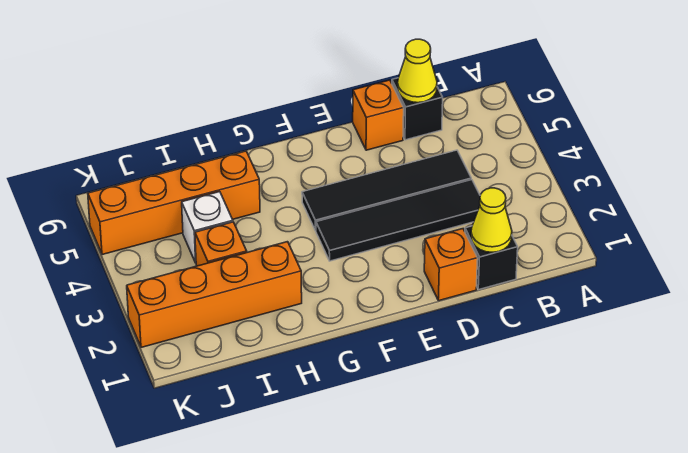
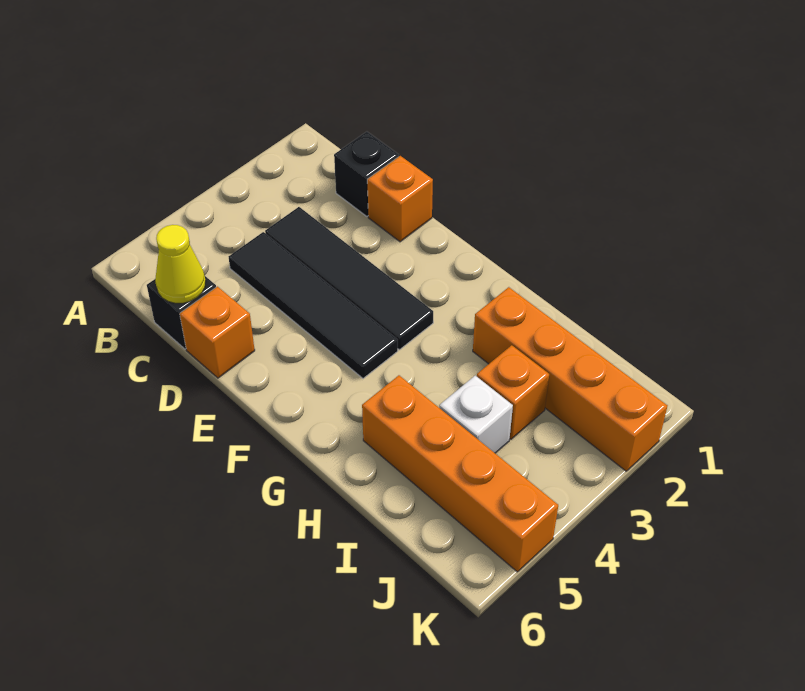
yellow cone C1 level 2 -> none

